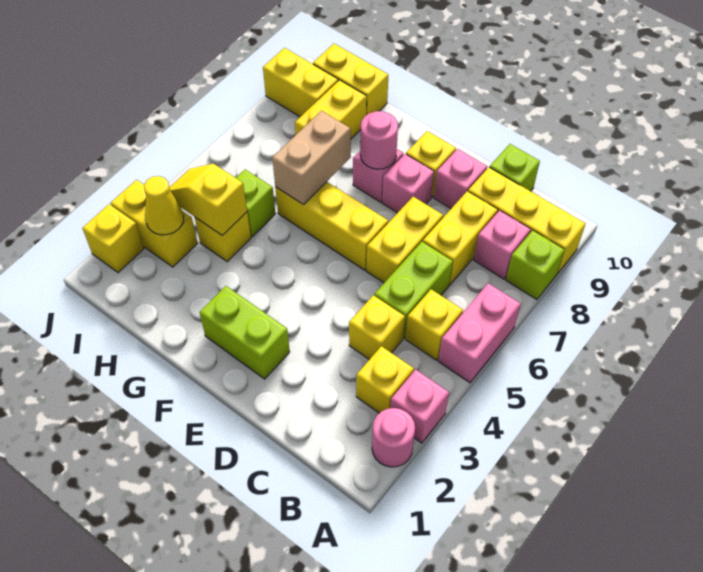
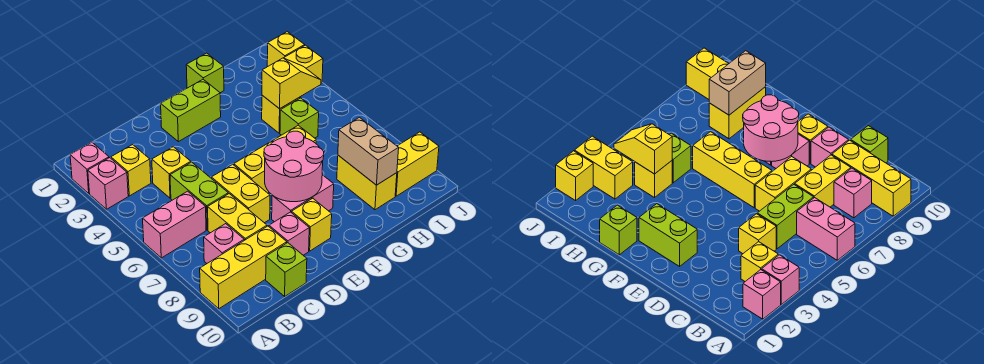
pink round brick A2 level 1 -> pink brick A2 level 1
pink brick A5:A6 level 1 -> pink brick A6:B6 level 1
lime brick A8 level 1 -> lime brick G1 level 1
yellow brick B5 level 1 -> none
pink round brick F8 level 2 -> pink round brick E7:F8 level 2
tan brick G6:G7 level 2 -> tan brick H8:H9 level 2
yellow brick H10:I10 level 1 -> none
yellow cone I3 level 2 -> none

